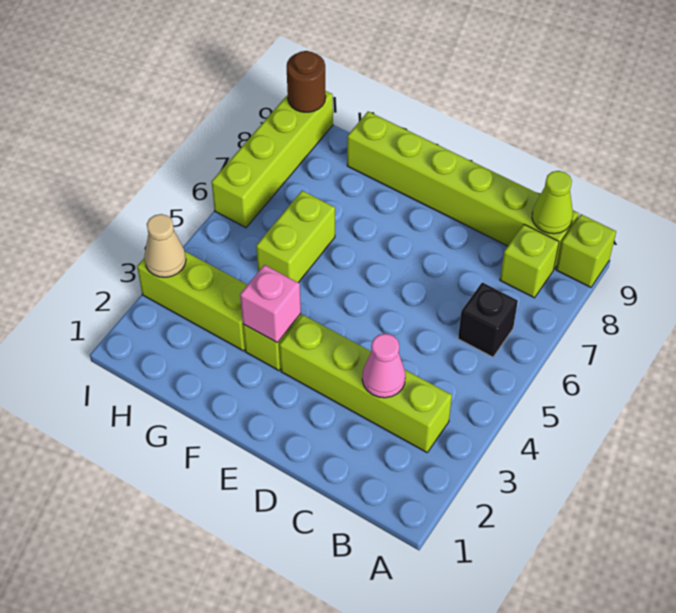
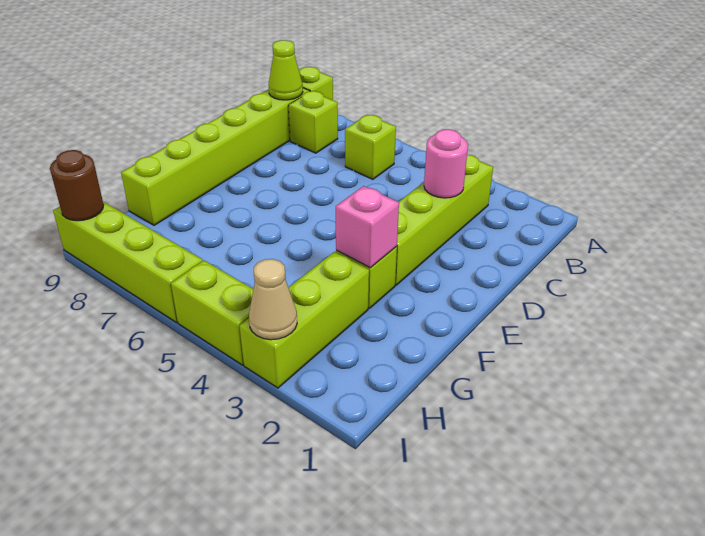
black brick B6 level 1 -> lime brick B6 level 1
pink cone C3 level 2 -> pink round brick C3 level 2
lime brick G5:G6 level 1 -> lime brick I4:I5 level 1

